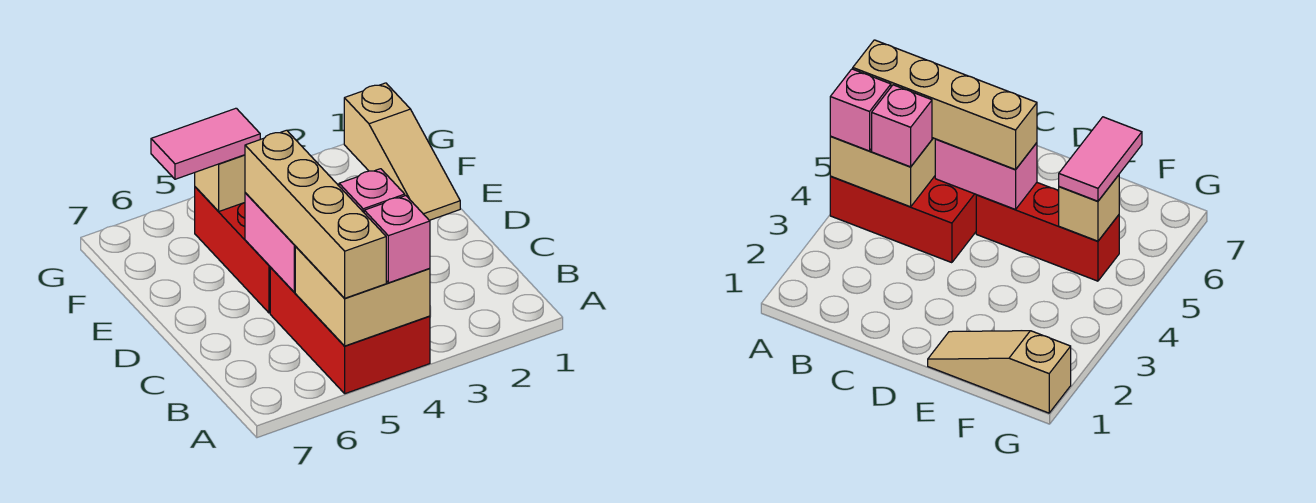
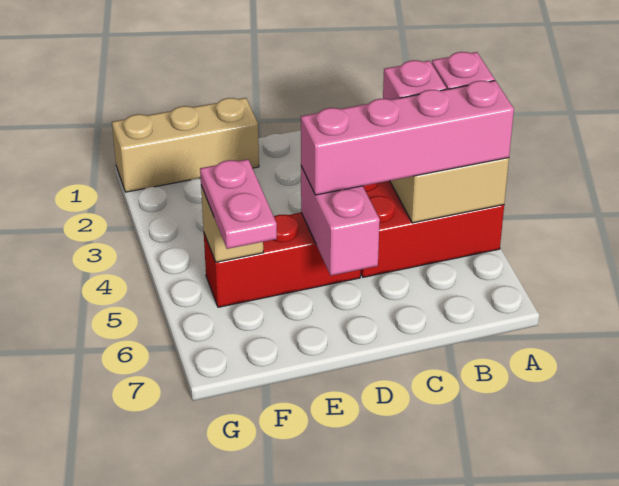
tan brick A5:D5 level 3 -> pink brick A5:D5 level 3
pink brick C5:D5 level 2 -> pink brick D5:D6 level 2
tan slope E1:G1 level 1 top G -> tan brick E1:G1 level 1
pink tile F5:F6 level 3 -> pink plate F5:F6 level 3

